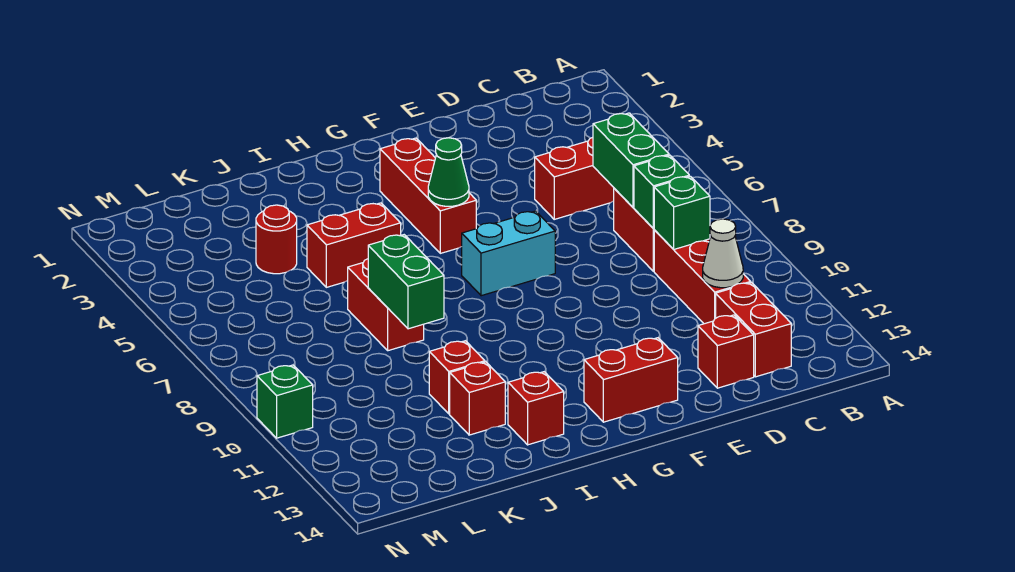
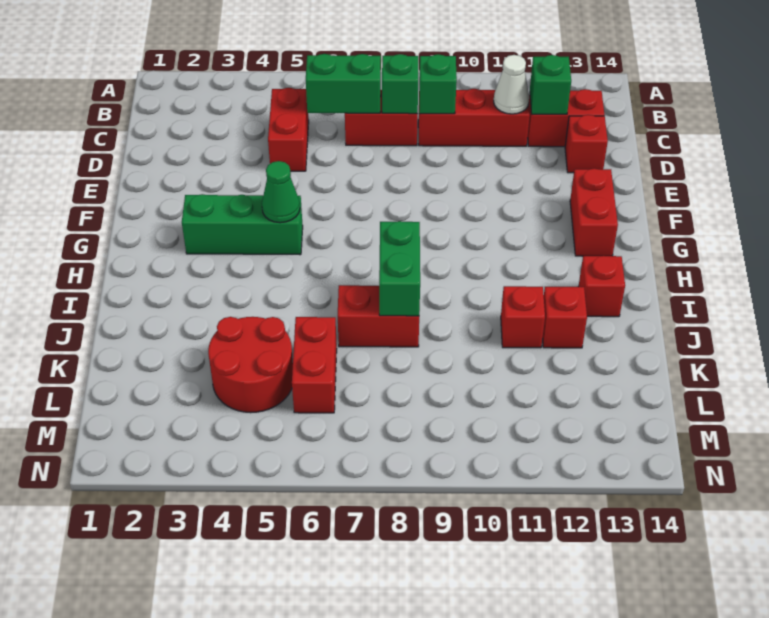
cyan brick F7:G7 level 1 -> none
red brick G3:G5 level 1 -> green brick G3:G5 level 1
red brick I5:J5 level 1 -> red brick K6:L6 level 1
green brick J8:J9 level 2 -> green brick I8:J8 level 2
red round brick K4 level 1 -> red round brick K4:L5 level 1
green brick N10 level 1 -> green brick C12 level 2

